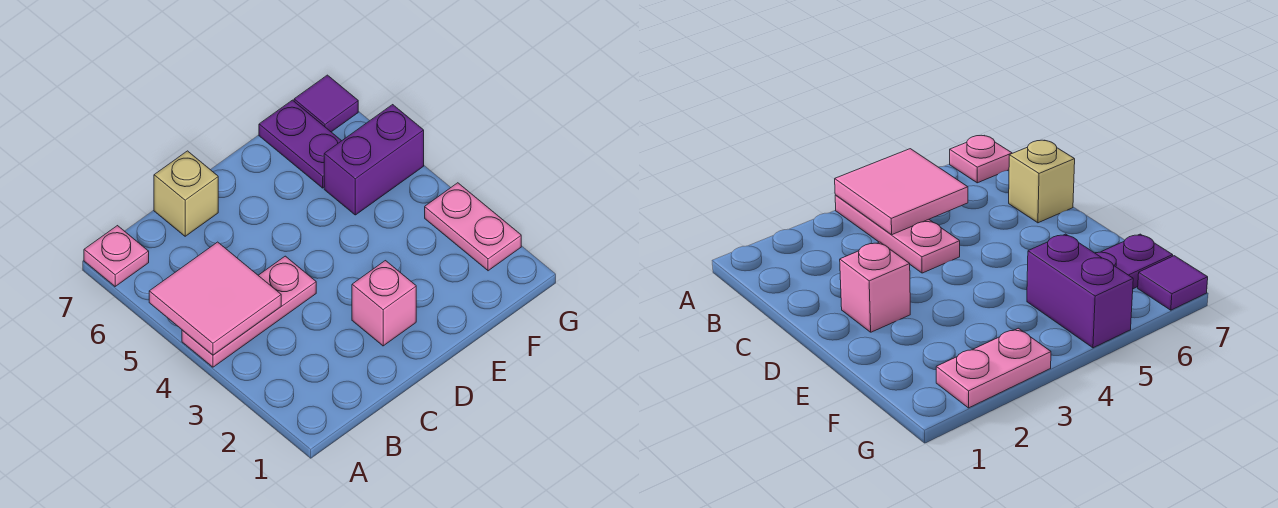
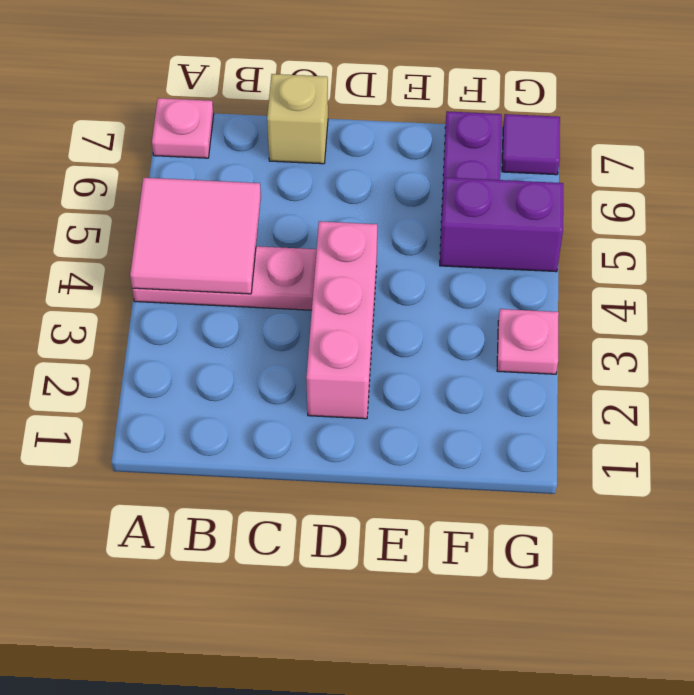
pink brick D2 level 1 -> pink brick D2:D4 level 1
pink plate G2:G3 level 1 -> pink plate G3 level 1

